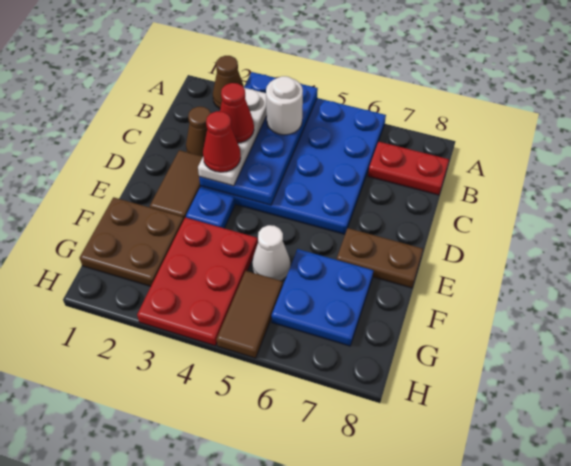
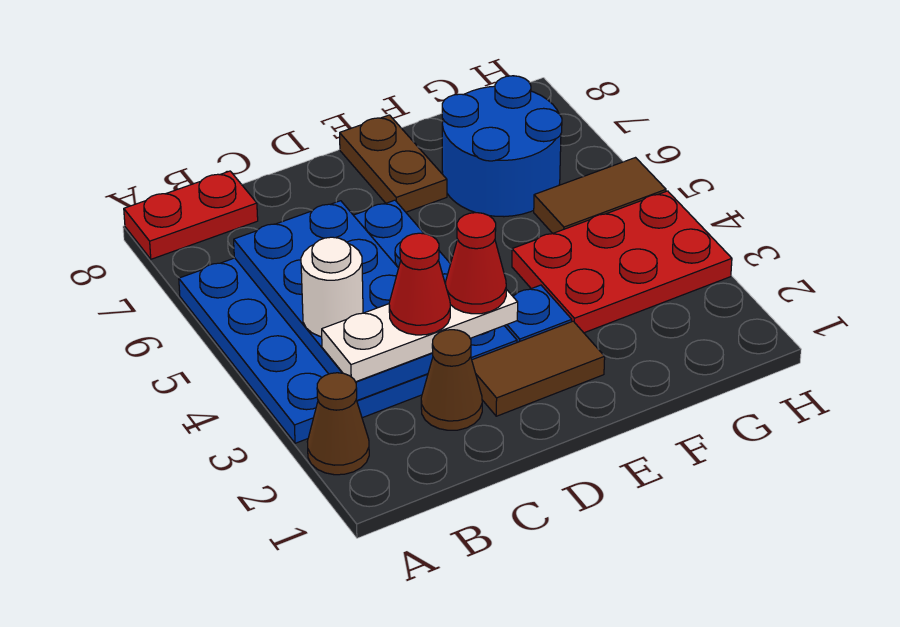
blue plate A3:D4 level 2 -> blue plate B3:C6 level 2
red plate B7:B8 level 1 -> red plate A8:B8 level 1
brown plate F1:G2 level 1 -> none
white cone F5 level 1 -> none
blue plate F6:G7 level 1 -> blue round brick F6:G7 level 1

